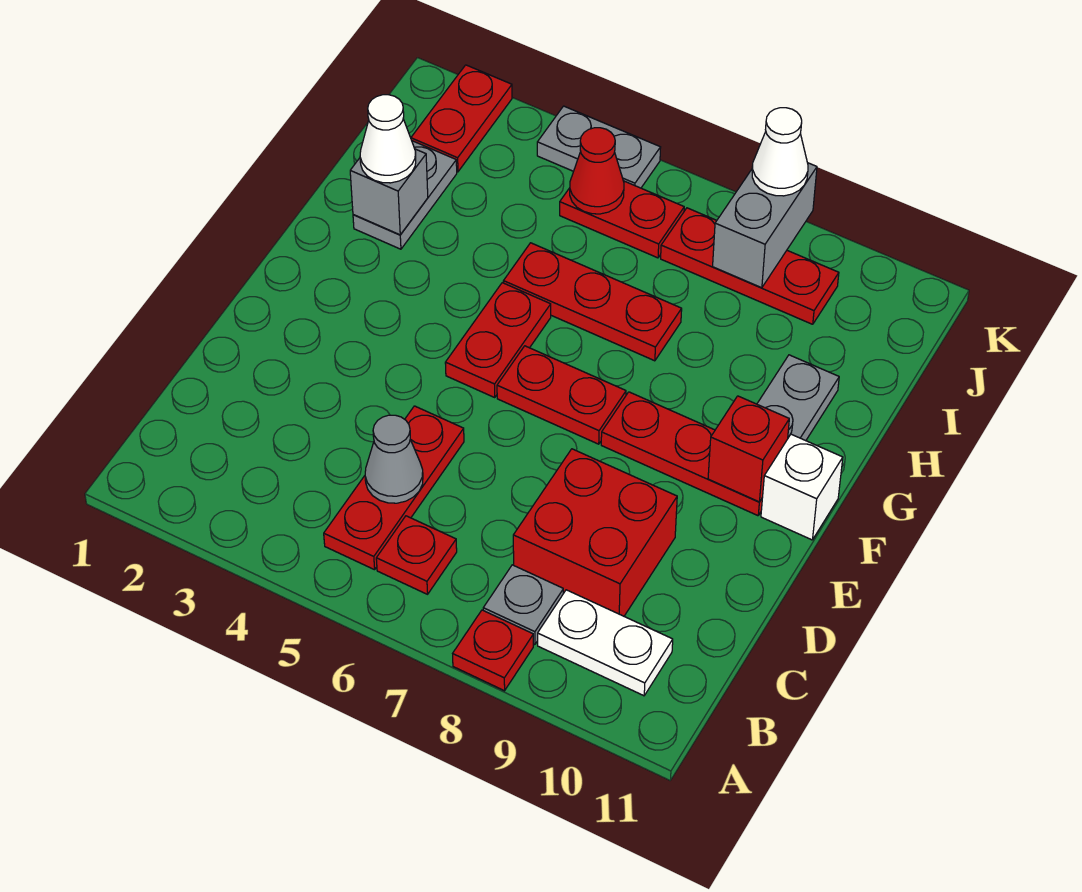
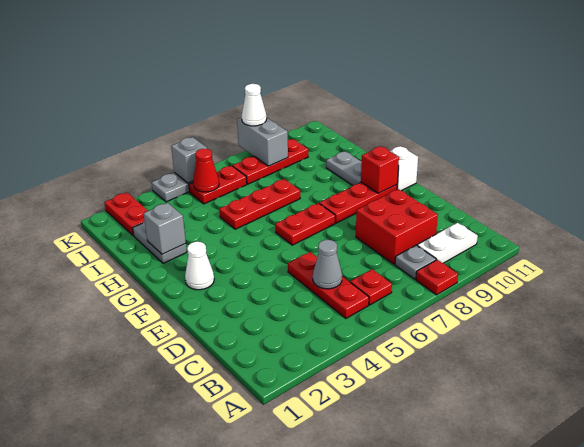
red plate F5:G5 level 1 -> none
white cone H2 level 3 -> white cone F2 level 1
none -> grey brick K5 level 2

